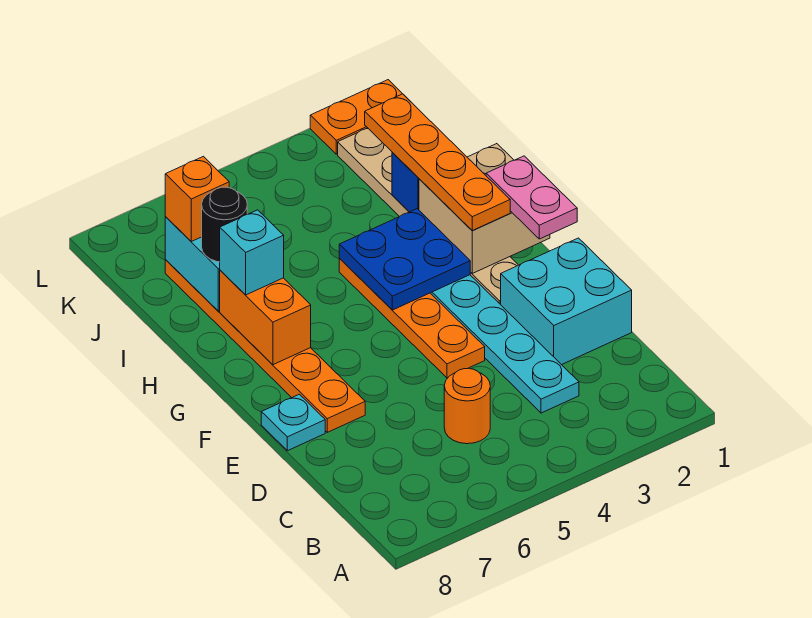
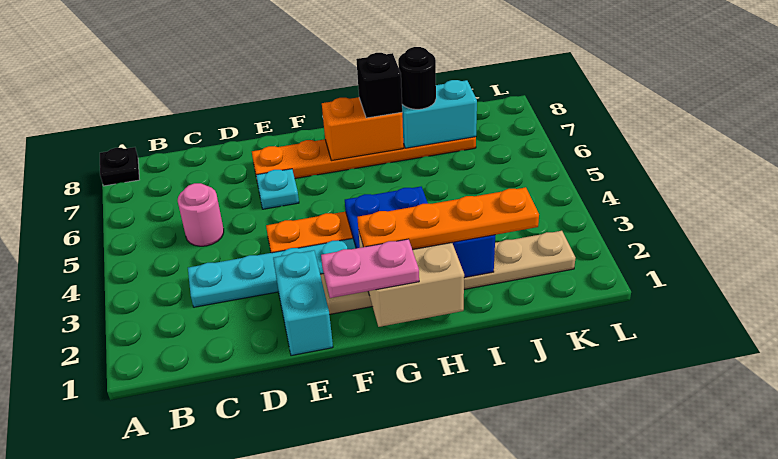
none -> black plate A8 level 1
orange round brick C5 level 1 -> pink round brick C5 level 1
cyan brick D1:E2 level 1 -> cyan brick E1:E2 level 1
cyan plate E8 level 1 -> cyan plate E6 level 1
cyan brick H7 level 3 -> black brick H7 level 3
orange brick J7 level 3 -> none
orange plate L1:L2 level 1 -> none

